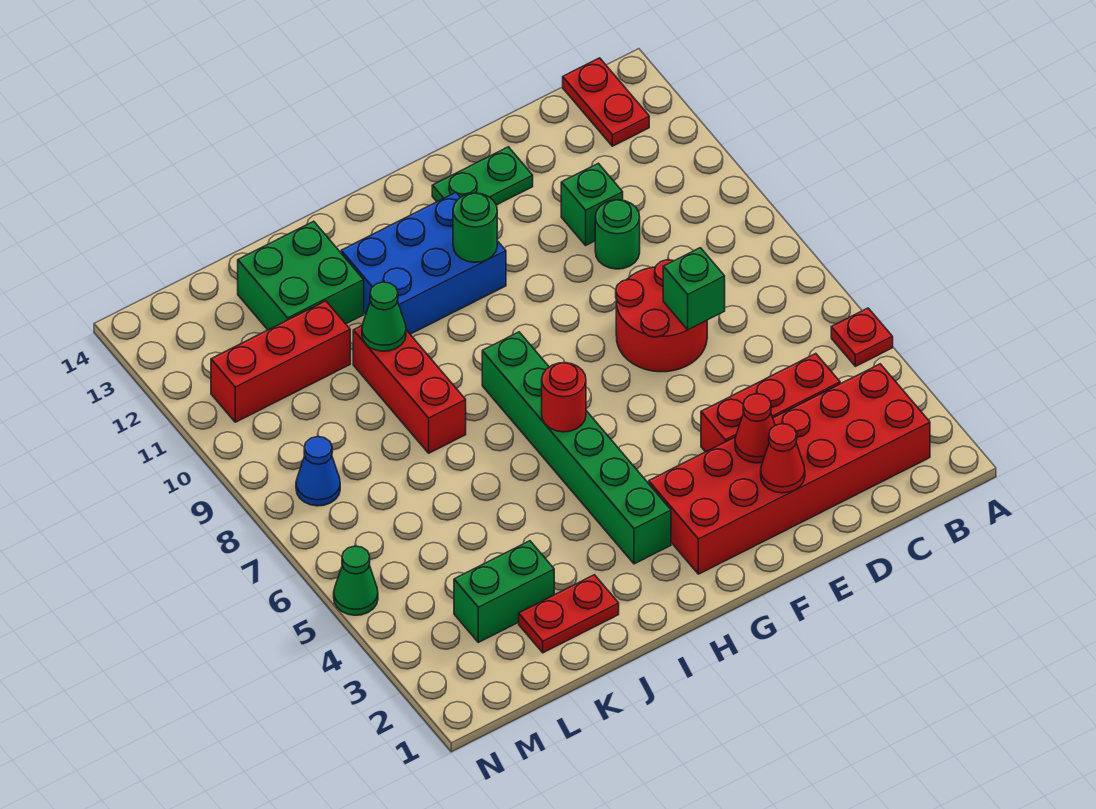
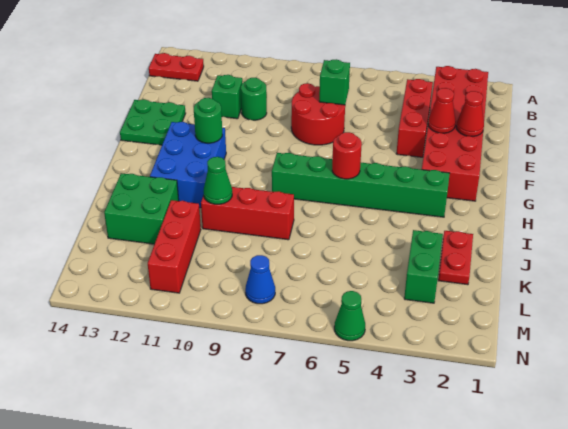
red plate A5 level 1 -> none
green plate E13:F13 level 1 -> green plate E13:F14 level 1

